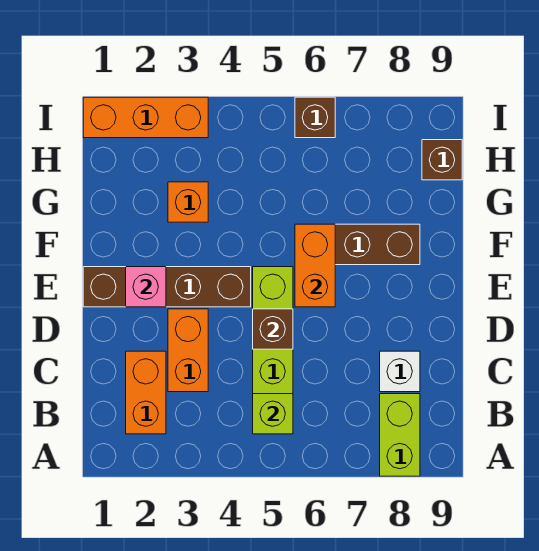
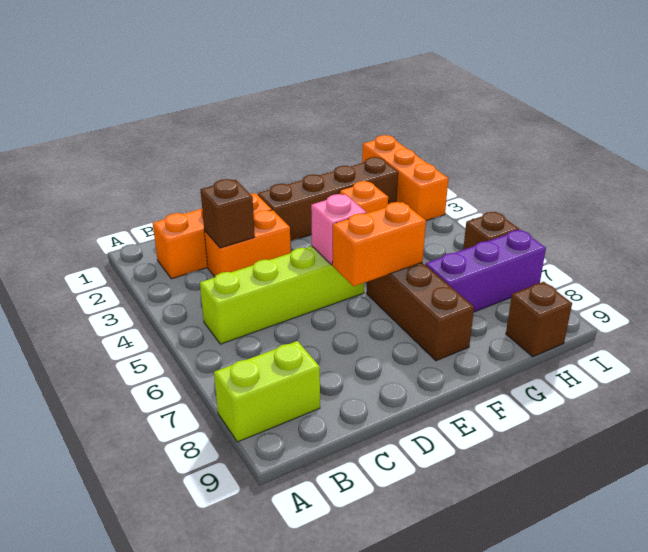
orange brick B2:C2 level 1 -> orange brick B2:D2 level 1
lime brick B5 level 2 -> none
white brick C8 level 1 -> none
brown brick D5 level 2 -> brown brick C3 level 2
brown brick E1:E4 level 1 -> brown brick E2:H2 level 1
pink brick E2 level 2 -> pink brick E5 level 2
none -> purple brick G7:I7 level 1

